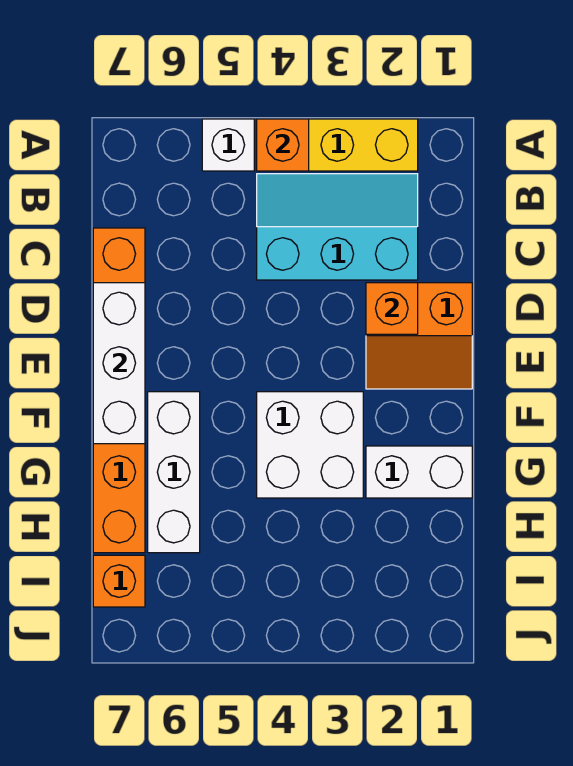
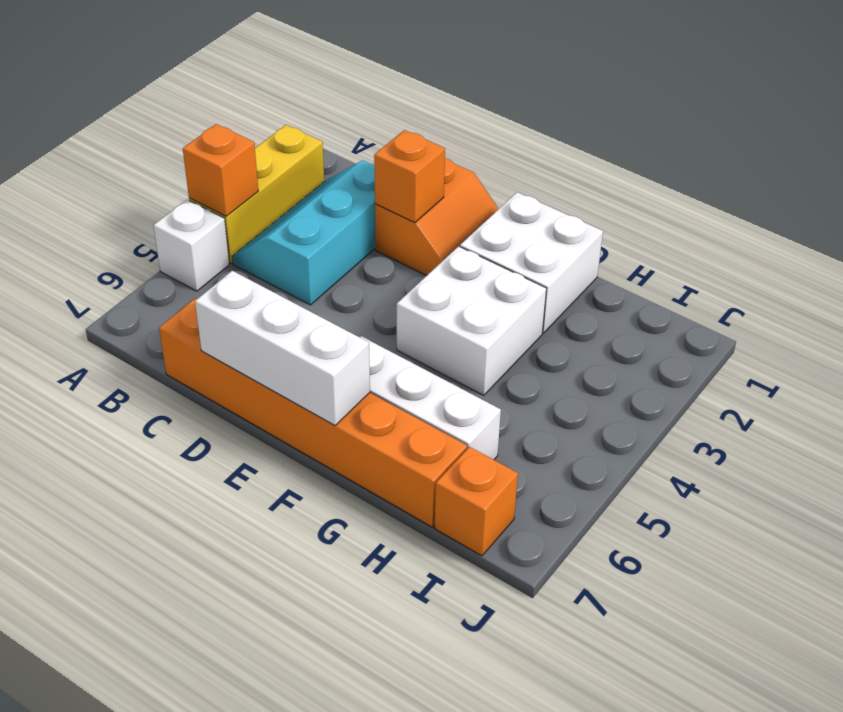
white brick G1:G2 level 1 -> white brick F1:G2 level 1

